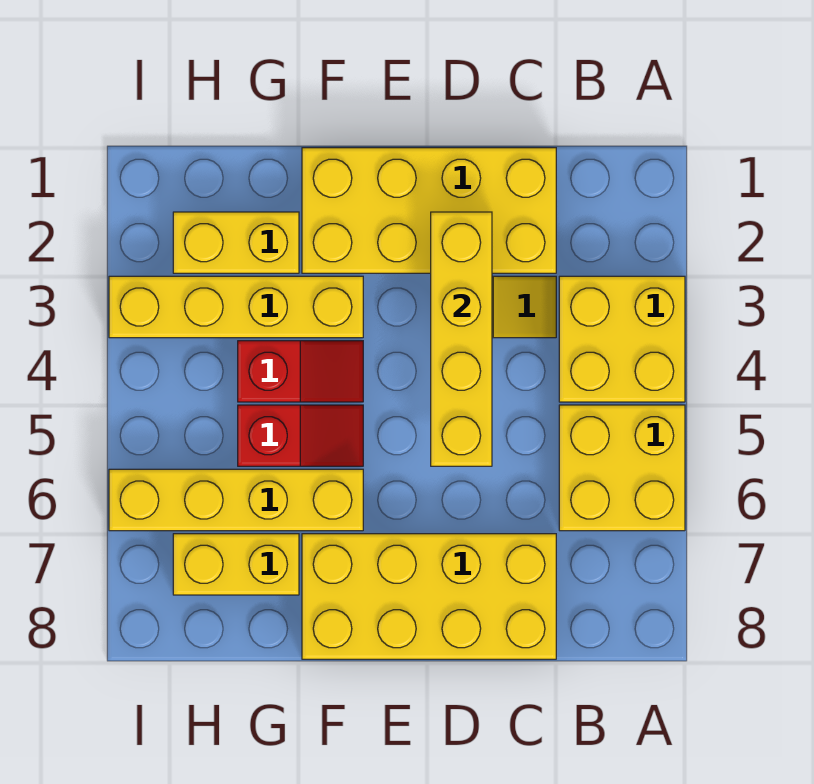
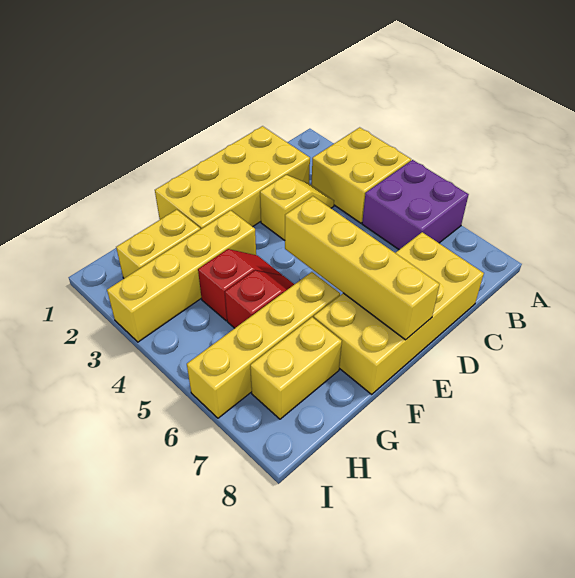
yellow brick A5:B6 level 1 -> purple brick A5:B6 level 1
yellow brick D2:D5 level 2 -> yellow brick E5:E8 level 2

